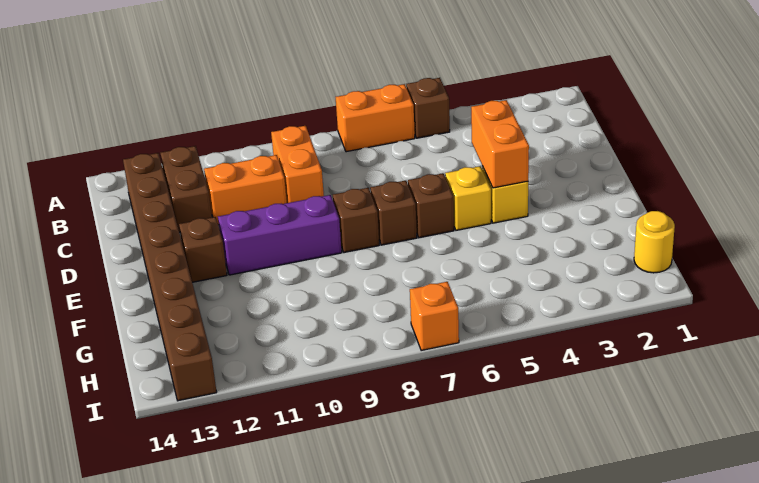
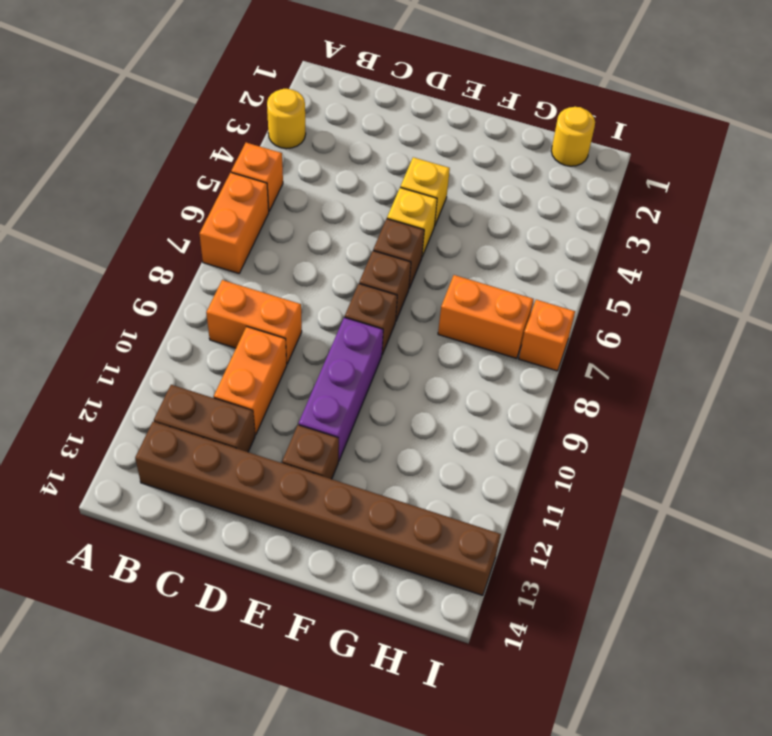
none -> yellow round brick A3 level 1
brown brick A5 level 1 -> orange brick A5 level 1
orange brick D4:E4 level 2 -> orange brick G7:H7 level 1

